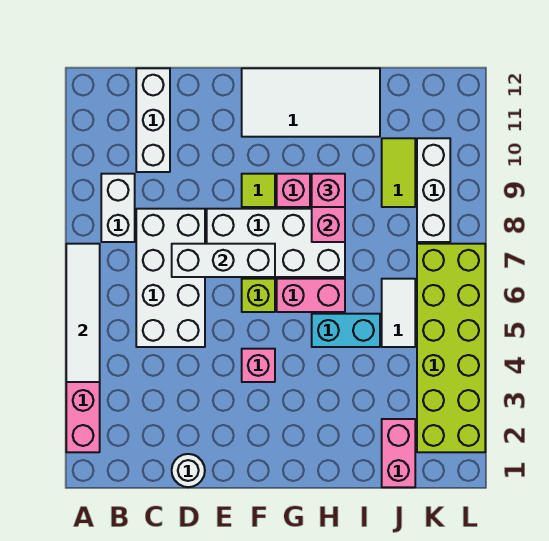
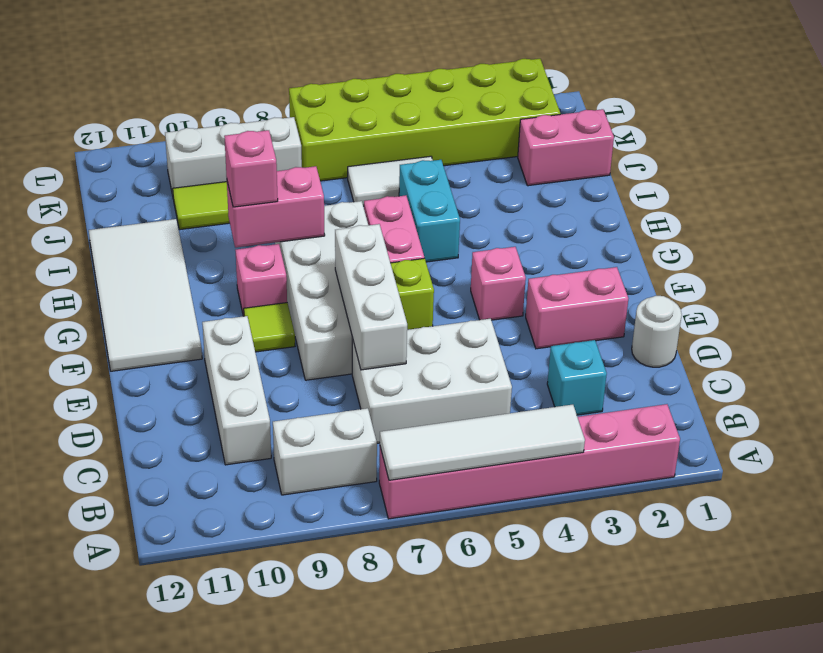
none -> cyan brick C3 level 1
white brick C5:D8 level 1 -> white brick C5:D7 level 1
white brick C10:C12 level 1 -> white brick C10:E10 level 1
none -> pink brick E2:E3 level 1

